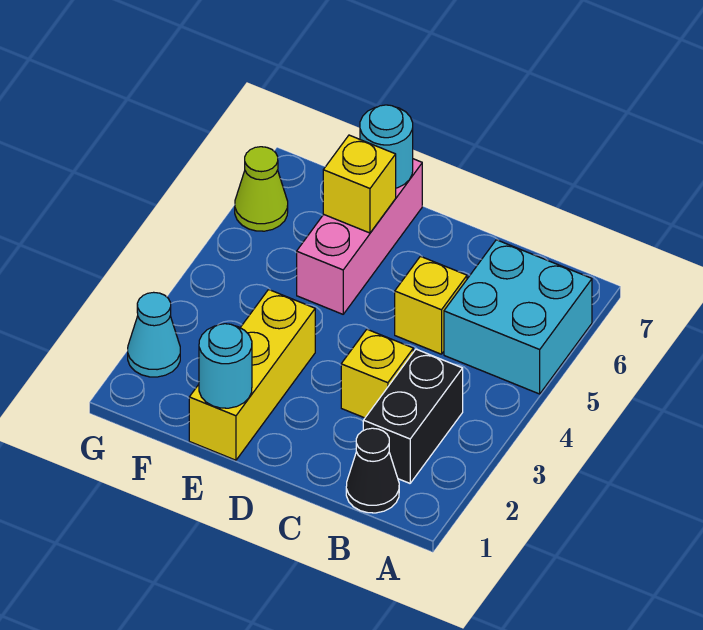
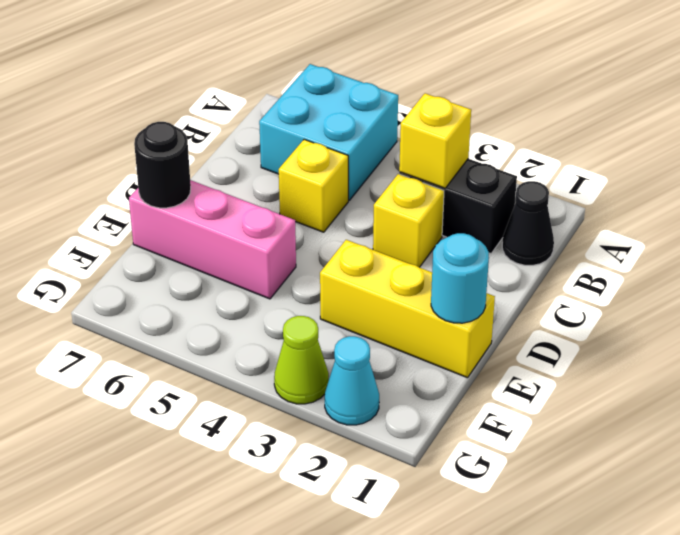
yellow brick E6 level 2 -> yellow brick B3 level 2
cyan round brick E7 level 2 -> black round brick E7 level 2
lime cone G6 level 1 -> lime cone G3 level 1

